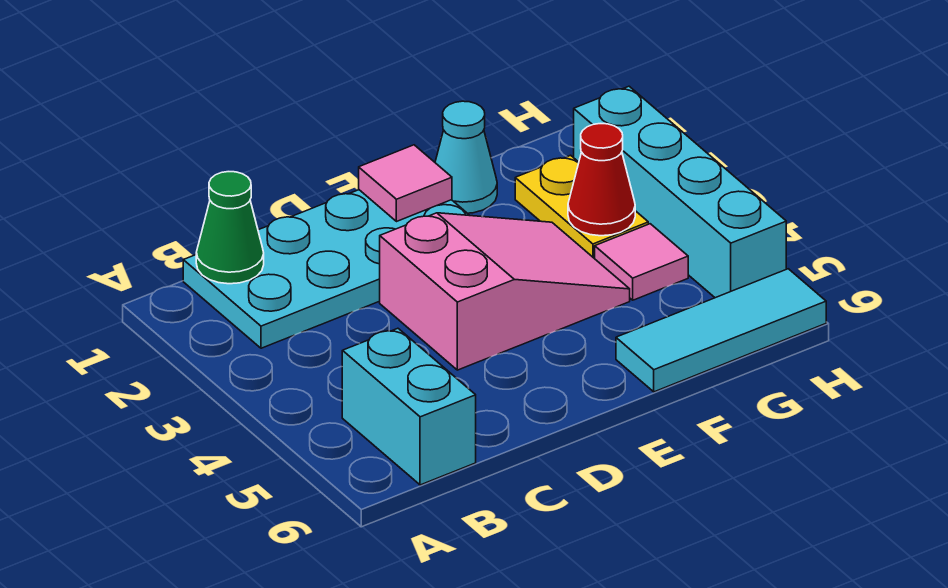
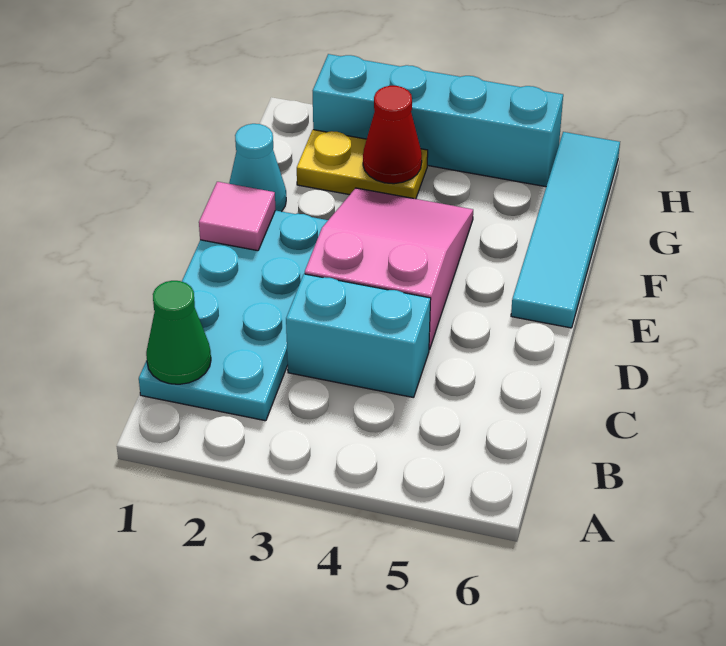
cyan brick B5:B6 level 1 -> cyan brick C3:C4 level 1
cyan tile F6:H6 level 1 -> cyan tile E6:H6 level 1
pink tile G4 level 1 -> none

